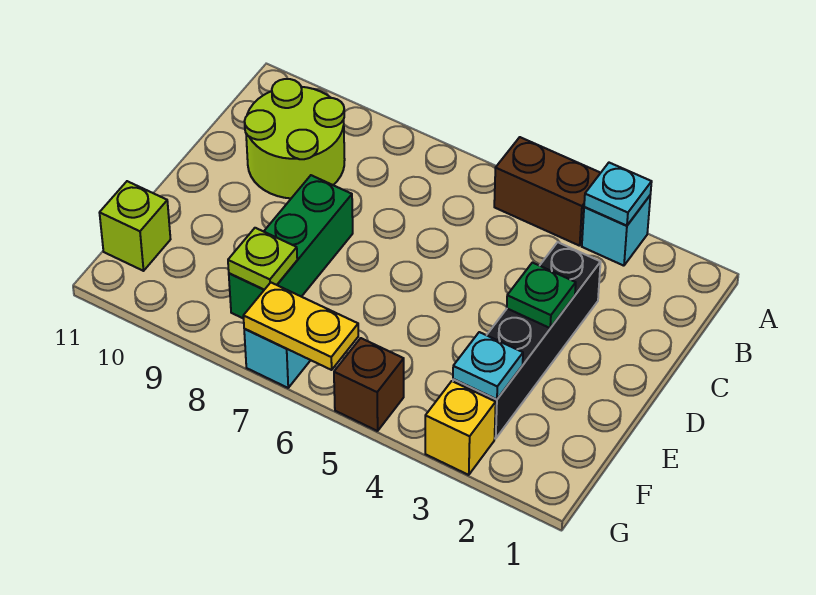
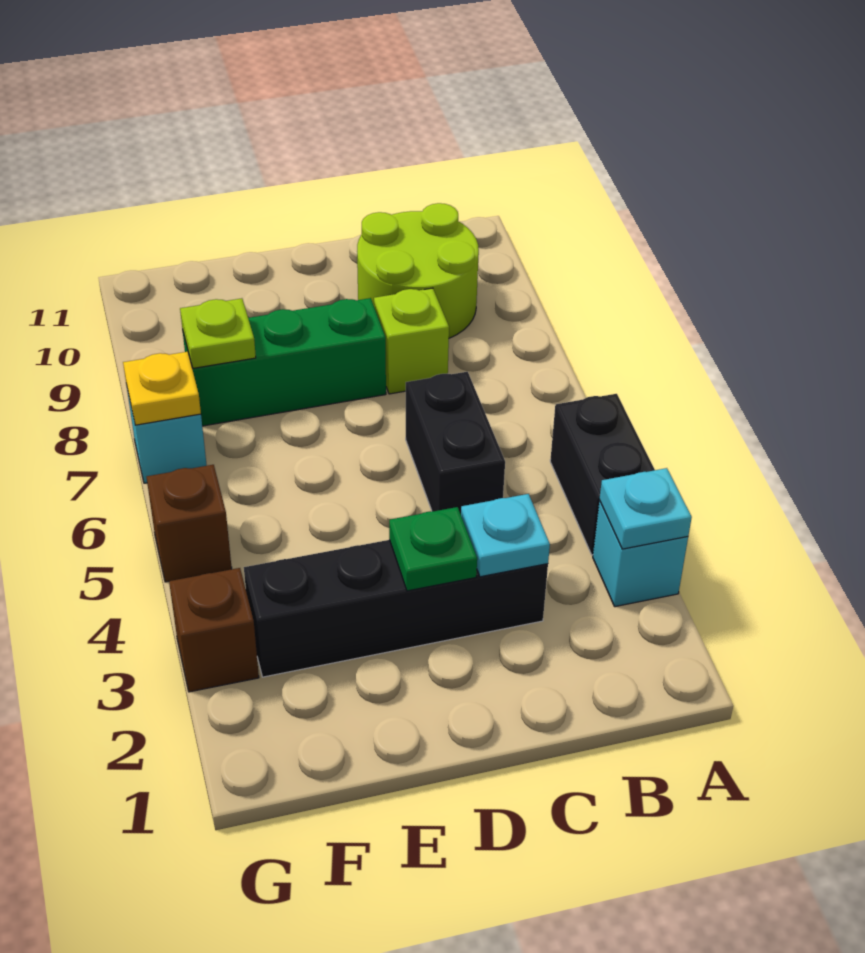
brown brick A4:A5 level 1 -> black brick A4:A5 level 1
none -> black brick C5:C6 level 1
cyan plate F3 level 2 -> cyan plate C3 level 2
lime brick F11 level 1 -> lime brick C8 level 1
yellow brick G3 level 1 -> brown brick G3 level 1
yellow plate G6:G7 level 2 -> yellow plate G7 level 2

